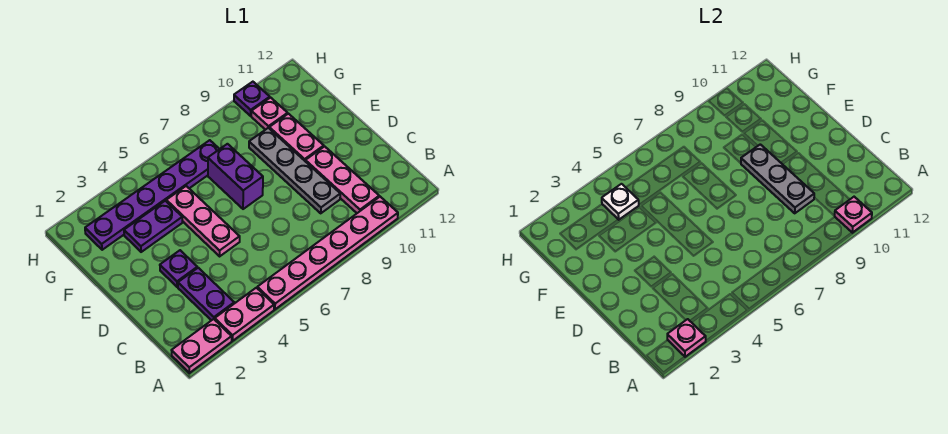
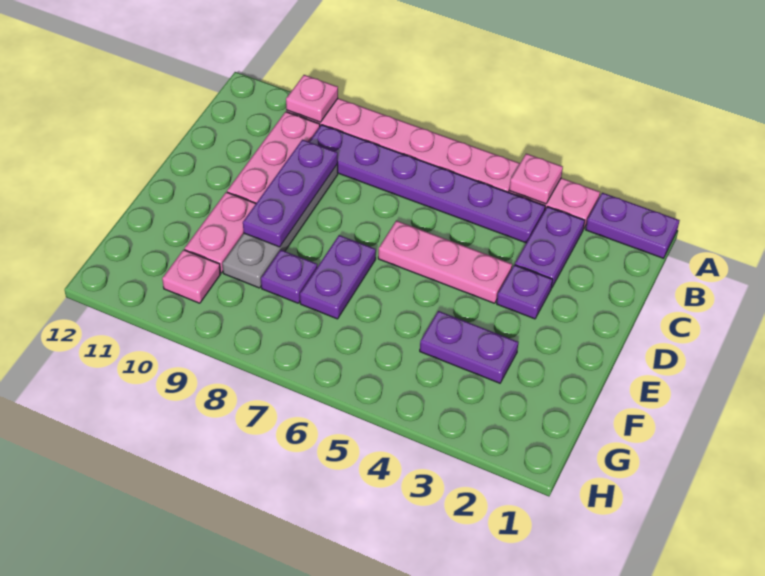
pink plate A1:A2 level 1 -> purple plate A1:A2 level 1
pink plate A2 level 2 -> pink plate A4 level 2
grey plate C9:E9 level 2 -> purple plate C9:E9 level 2
pink plate D5:F5 level 1 -> pink plate D4:D6 level 1
purple brick E7:F7 level 1 -> purple plate E7:F7 level 1
purple plate G2:G7 level 1 -> purple plate B4:B9 level 1
white plate G4 level 2 -> none
purple plate H10 level 1 -> purple plate F8 level 1

